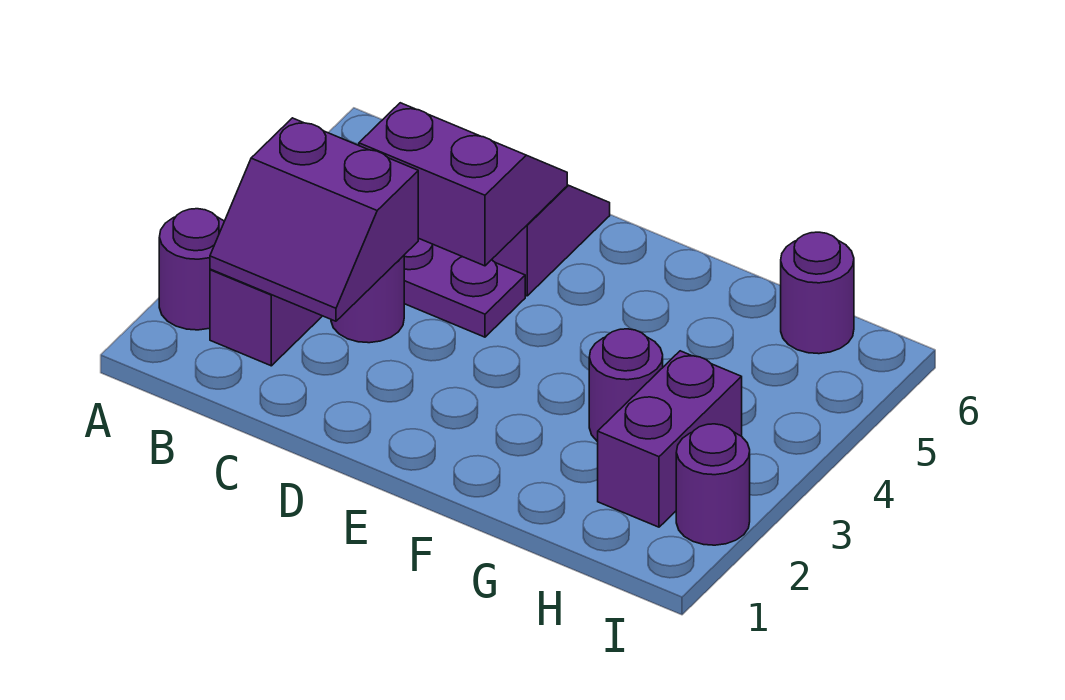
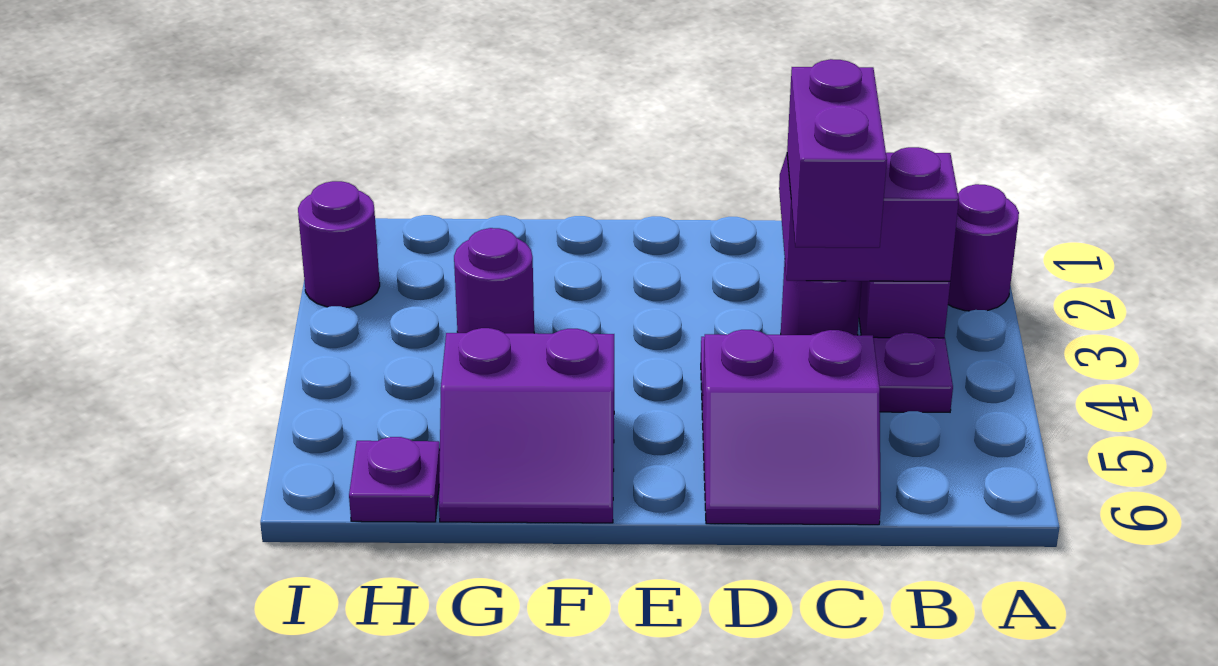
purple slope C4:D5 level 2 top 4 -> purple slope F5:G6 level 1 top 5
purple brick H2:H3 level 1 -> purple brick C3:C4 level 3
purple round brick H6 level 1 -> purple plate H6 level 1

